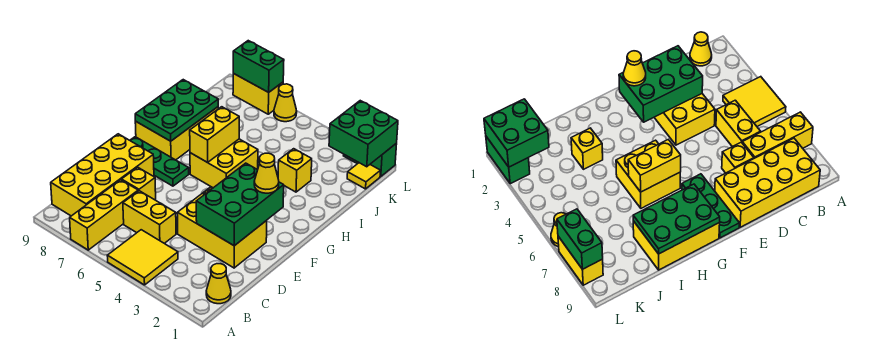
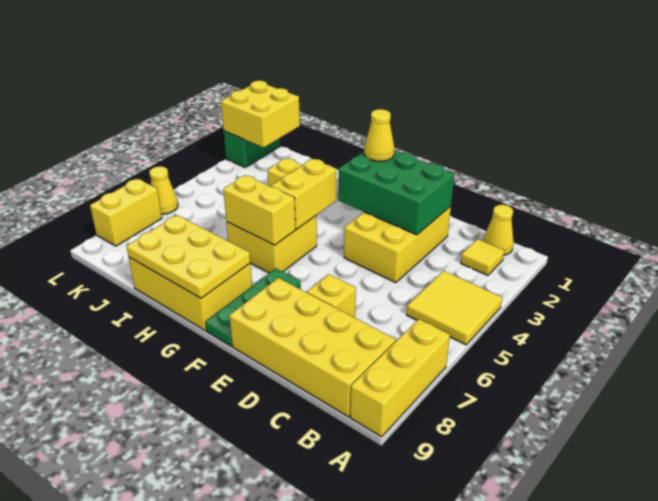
yellow brick A7:C7 level 1 -> yellow brick A7:A9 level 1
yellow brick C5:C6 level 1 -> yellow brick G4:G5 level 2
green plate G8:I9 level 2 -> yellow plate G8:I9 level 2
yellow tile K1 level 1 -> yellow tile B2 level 1
green brick K1:L2 level 2 -> yellow brick K1:L2 level 2
green brick L7:L8 level 2 -> none

